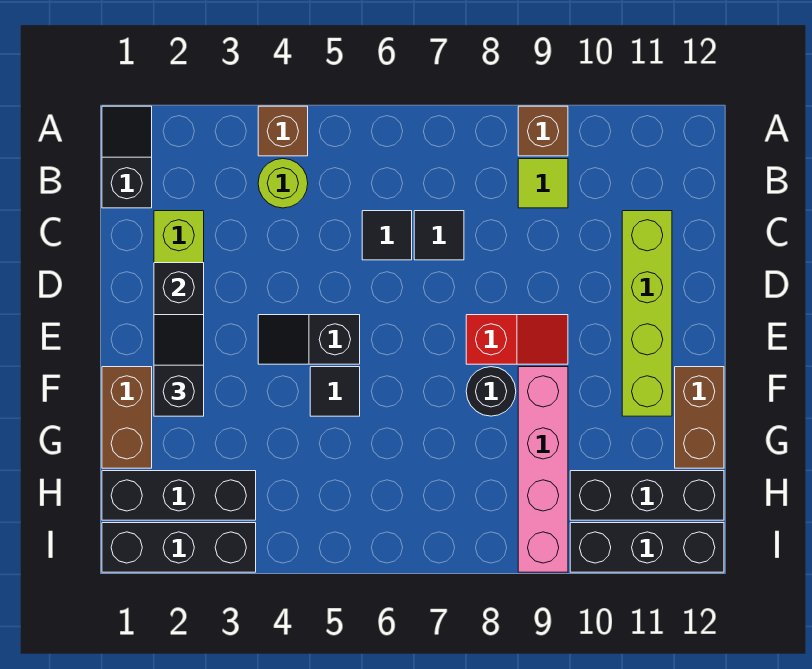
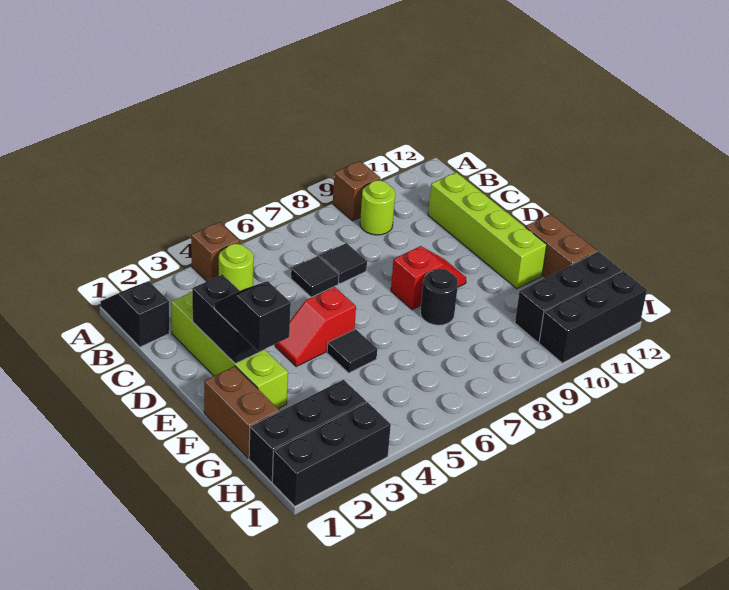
lime tile B9 level 1 -> lime round brick B9 level 1
black slope E4:E5 level 1 top 5 -> red slope E4:E5 level 1 top 5
pink brick F9:I9 level 1 -> none

